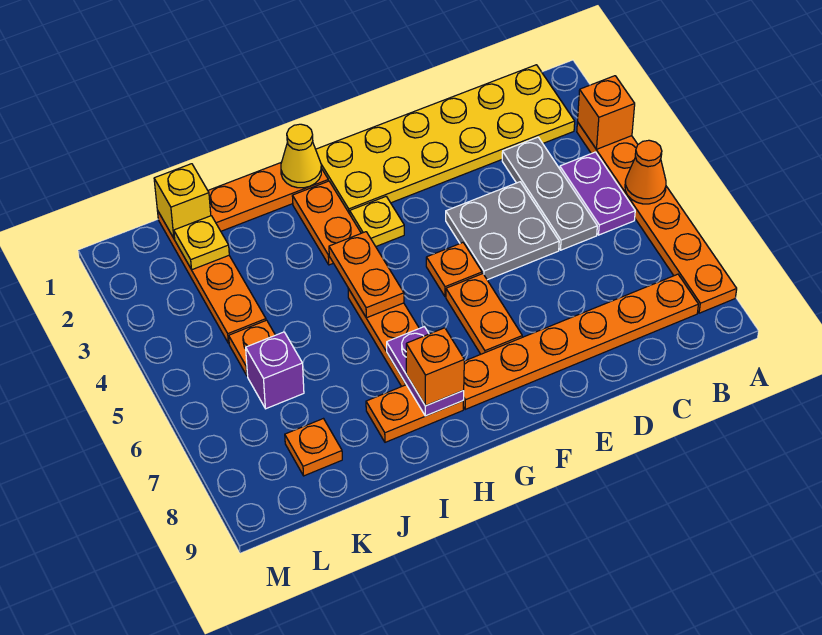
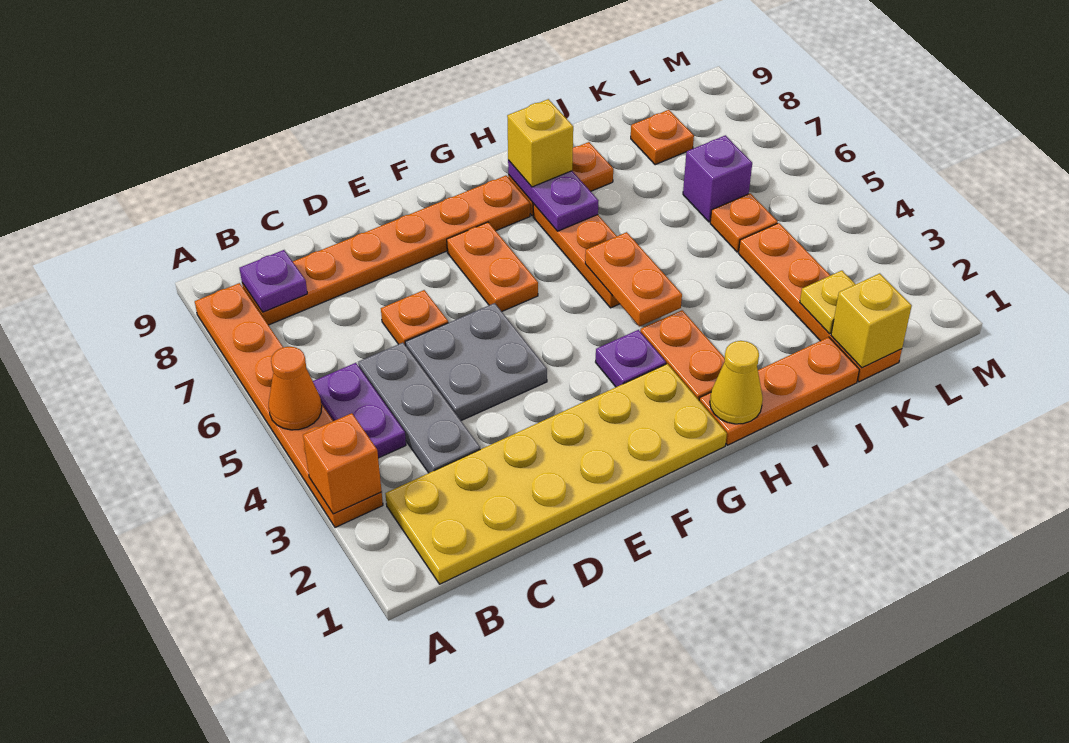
none -> purple plate B8 level 2
orange plate F5 level 1 -> orange plate D6 level 1
yellow plate G3 level 1 -> purple plate G3 level 1
orange brick H8 level 3 -> yellow brick H8 level 3

